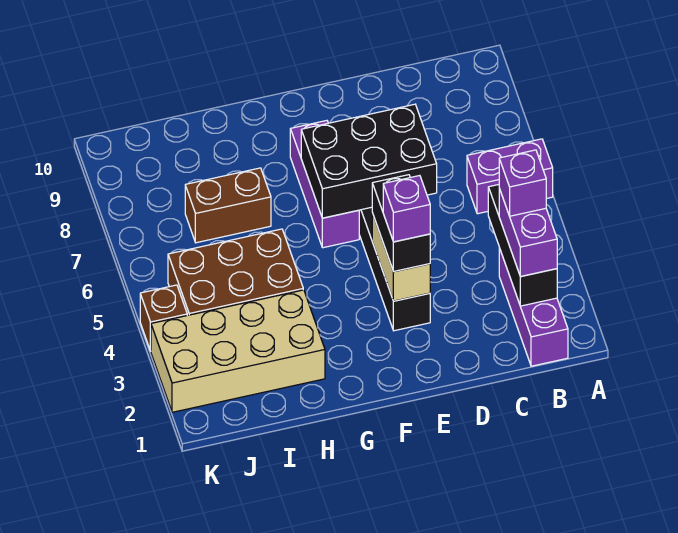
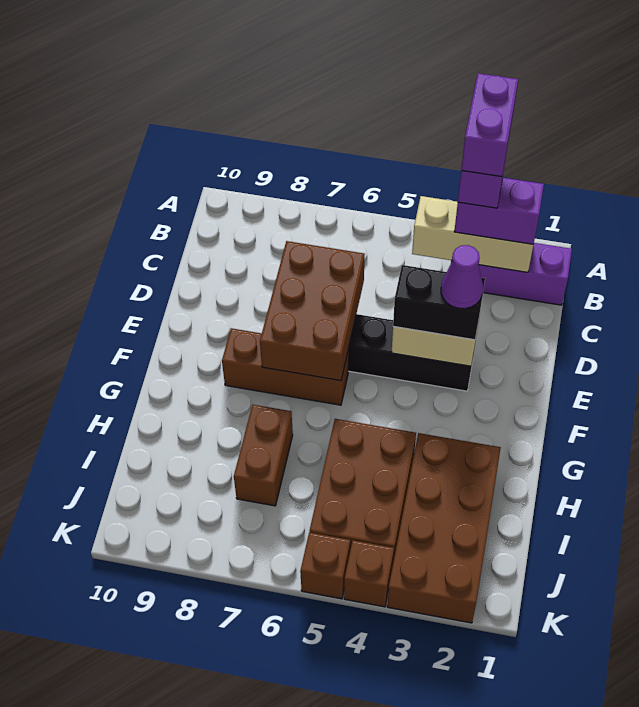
purple brick A6:B6 level 1 -> purple brick A3:B3 level 5
black brick B2:B4 level 2 -> tan brick B2:B4 level 2
black brick D6:F7 level 2 -> brown brick D6:F7 level 2
purple brick E3 level 4 -> purple cone E3 level 4
purple brick F6:F8 level 1 -> brown brick F6:F8 level 1
tan brick H2:K3 level 1 -> brown brick H2:K3 level 1
none -> brown brick K5 level 1

